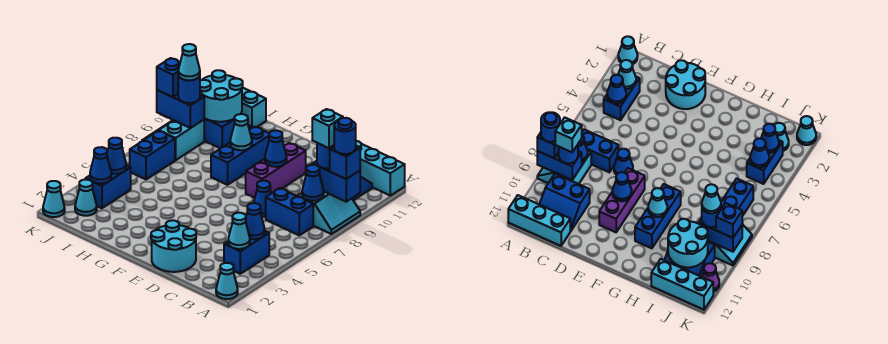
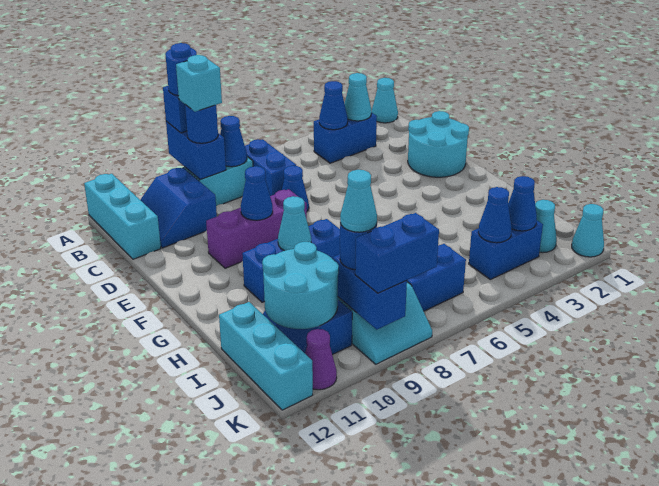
blue brick K9 level 3 -> blue brick K8:K9 level 3

